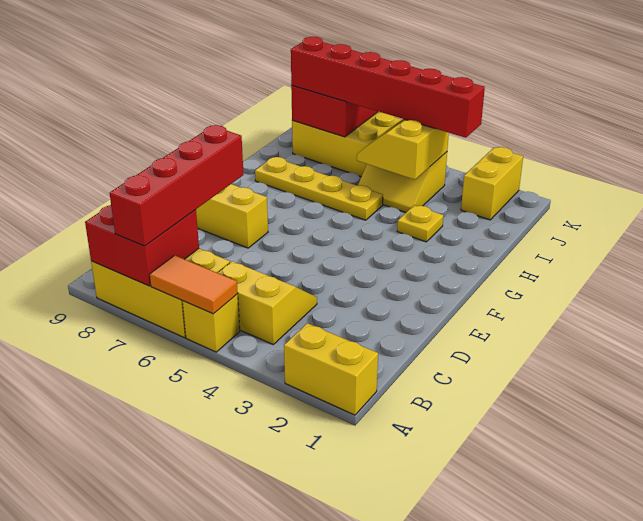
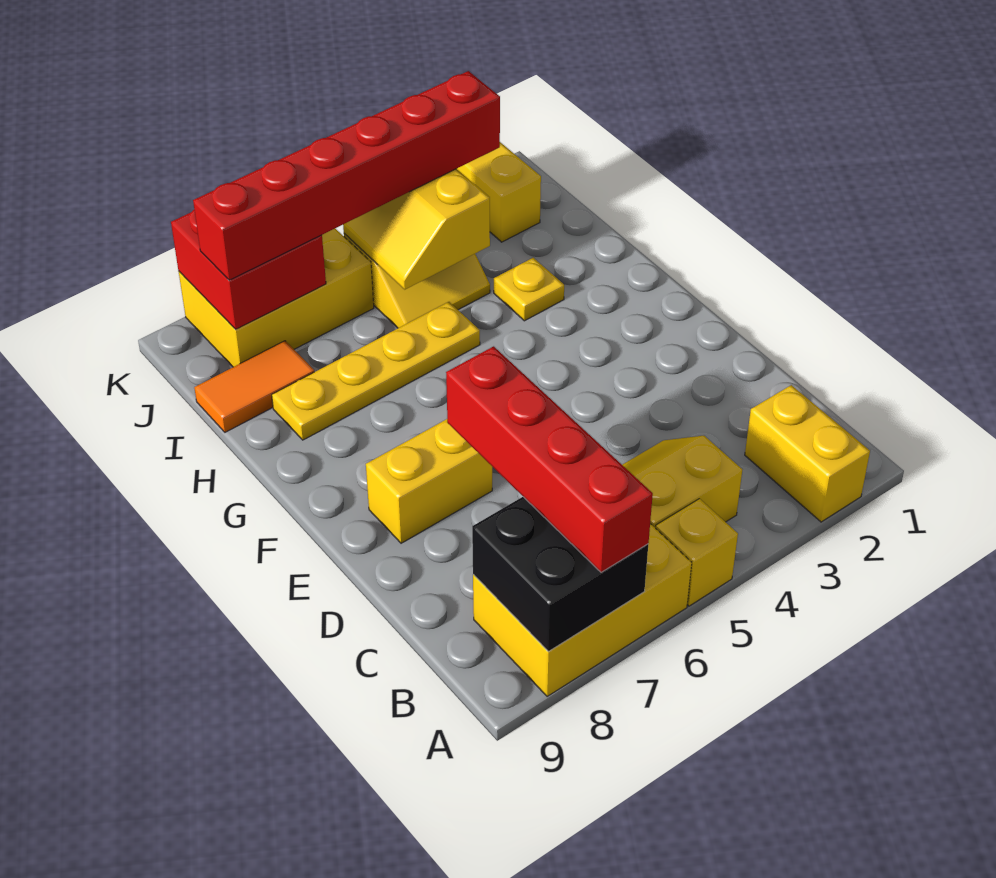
yellow brick A1:A2 level 1 -> yellow brick A2:B2 level 1
orange tile A5:A6 level 2 -> orange tile I8:I9 level 1
red brick A7:B8 level 2 -> black brick A7:B8 level 2

